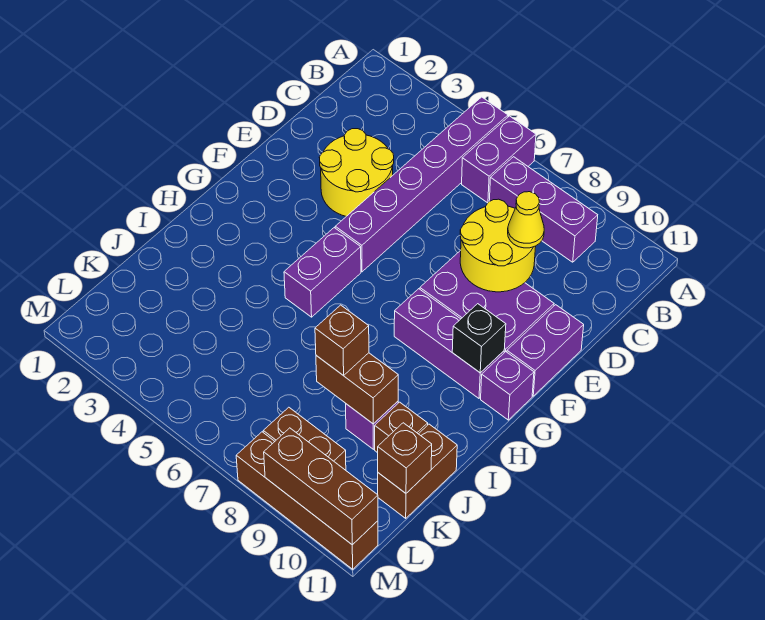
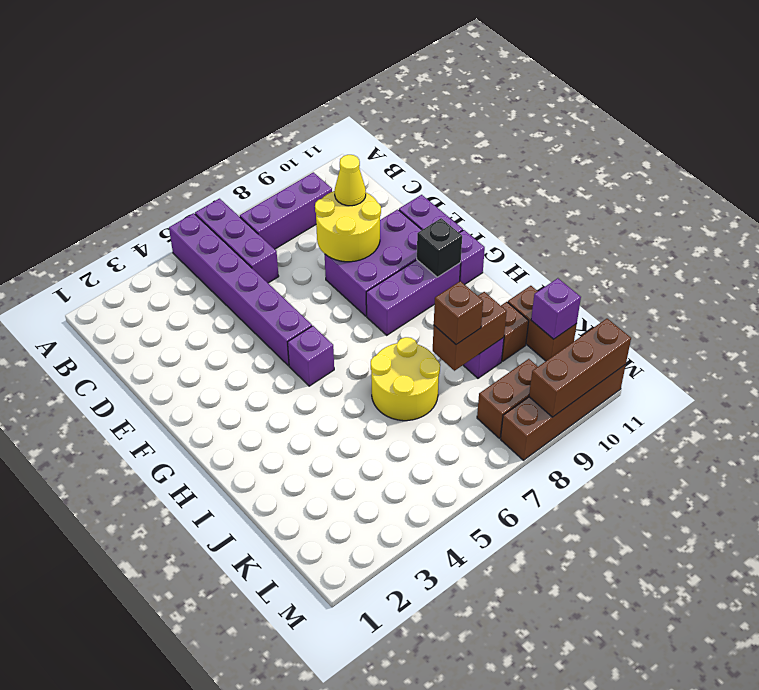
purple brick A6:B6 level 1 -> purple brick A6:C6 level 1
yellow round brick D3:E4 level 1 -> yellow round brick I6:J7 level 1
purple brick G5:H5 level 1 -> purple brick G5 level 1
brown brick K11 level 2 -> purple brick K11 level 2

